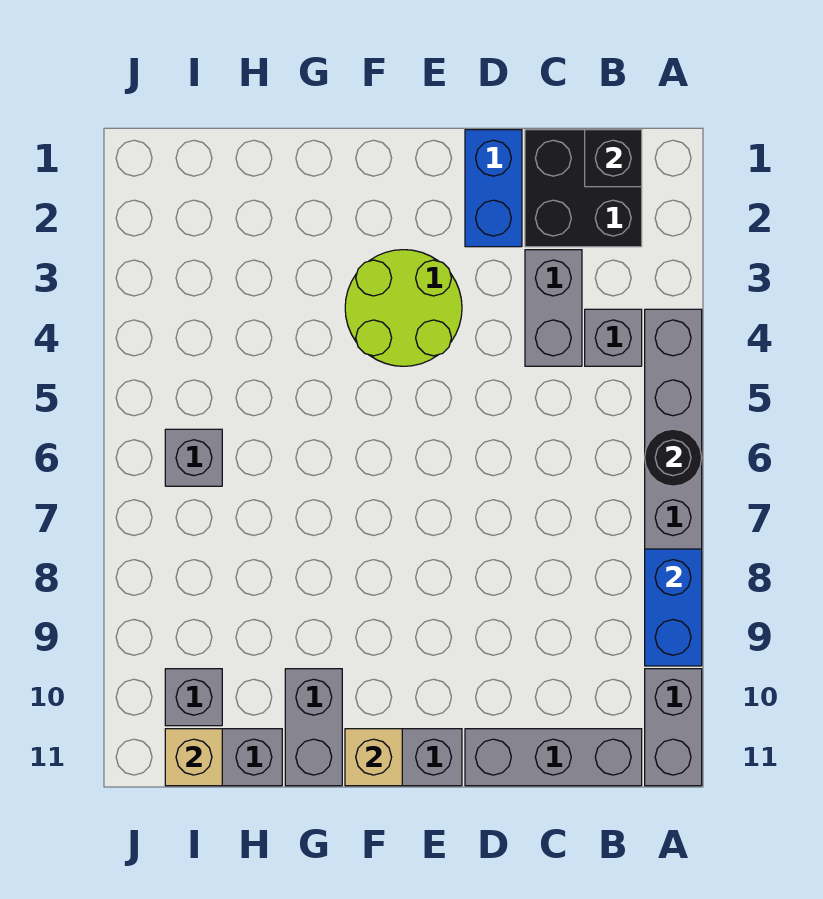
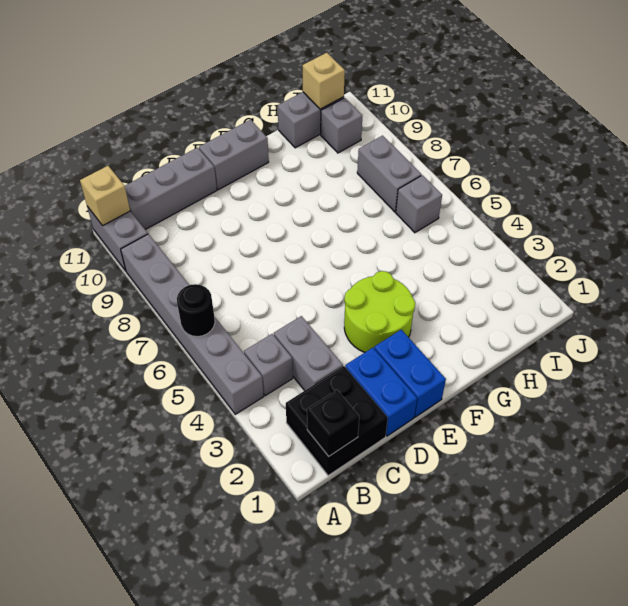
blue brick A8:A9 level 2 -> blue brick E1:E2 level 1
tan brick F11 level 2 -> tan brick A11 level 2
grey brick G10:G11 level 1 -> grey brick I7:I8 level 1

